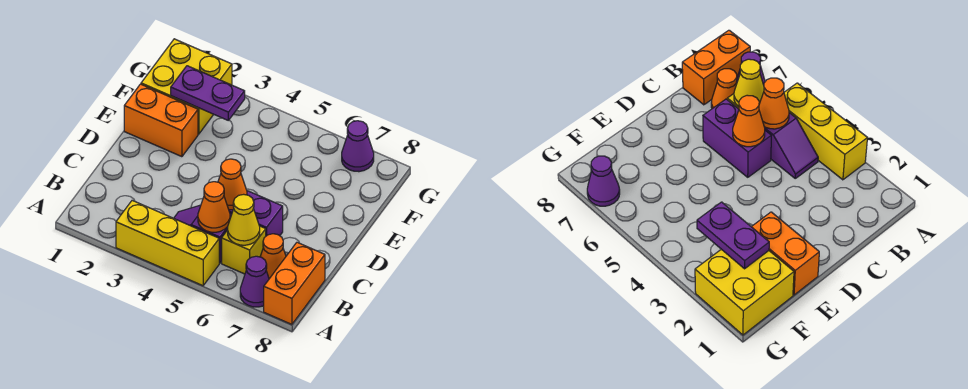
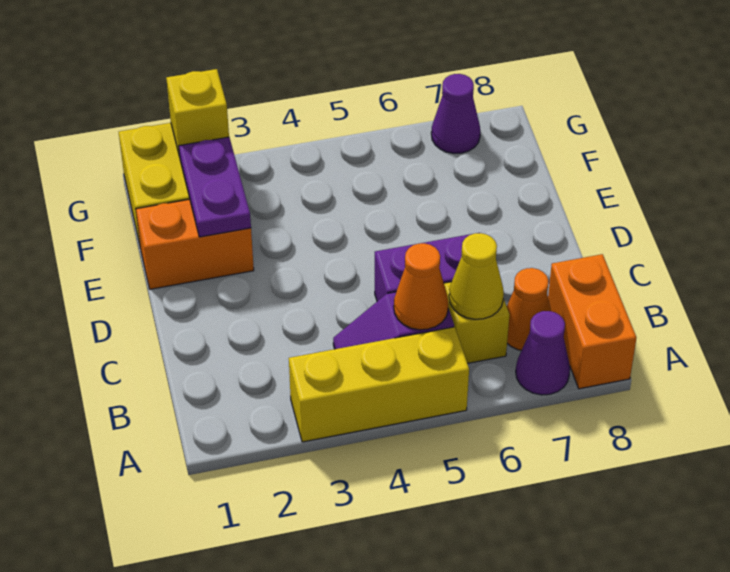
orange cone C5 level 2 -> none
purple plate F2:F3 level 2 -> purple plate E2:F2 level 2
none -> yellow brick G2 level 2

